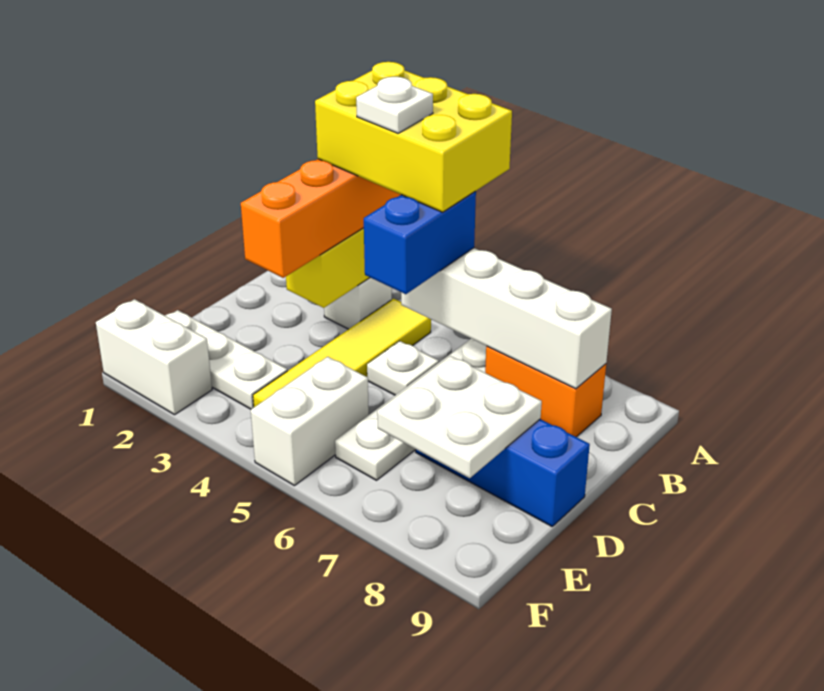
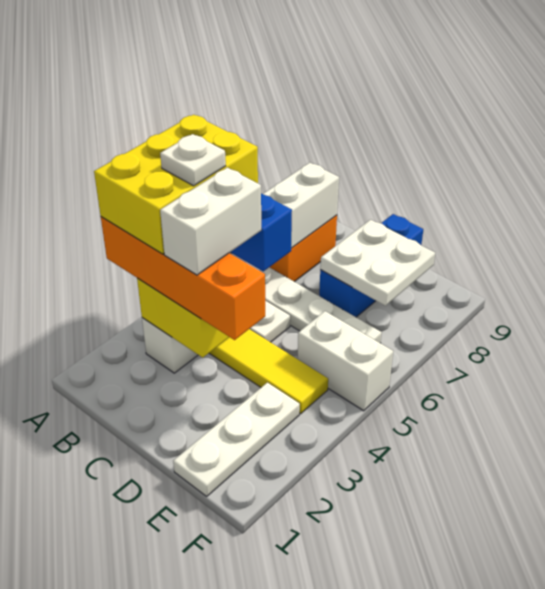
white brick F1:F2 level 1 -> white brick C3:C4 level 4

